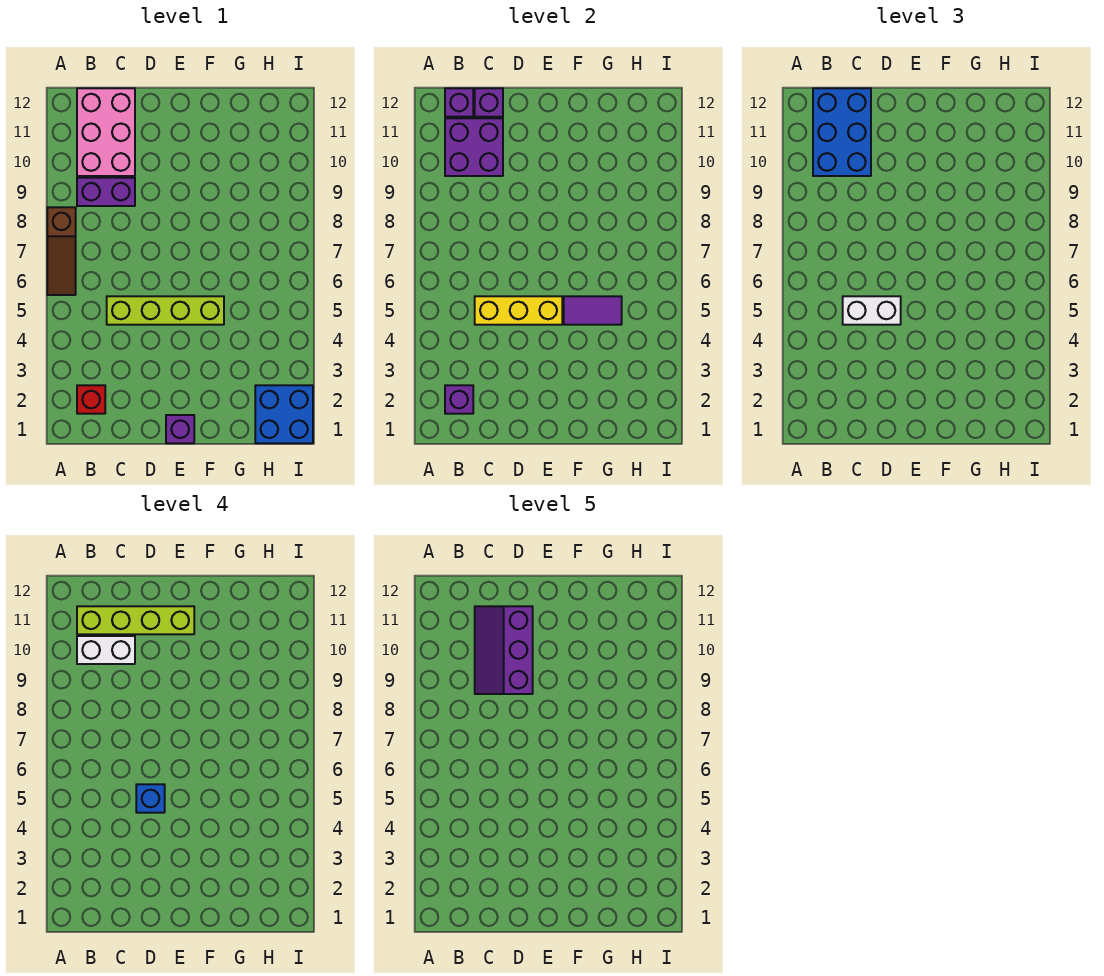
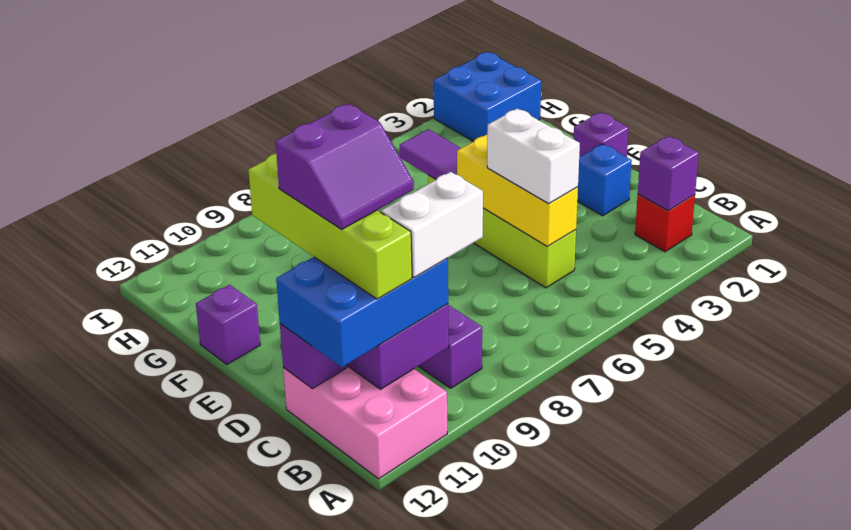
brown slope A6:A8 level 1 top 8 -> none
pink brick B10:C12 level 1 -> pink brick A11:C12 level 1
white brick B10:C10 level 4 -> white brick B9:B10 level 4
purple brick B12 level 2 -> purple brick F12 level 1
purple slope C9:D11 level 5 top D -> purple slope C10:D11 level 5 top D
blue brick D5 level 4 -> blue brick D2 level 1

